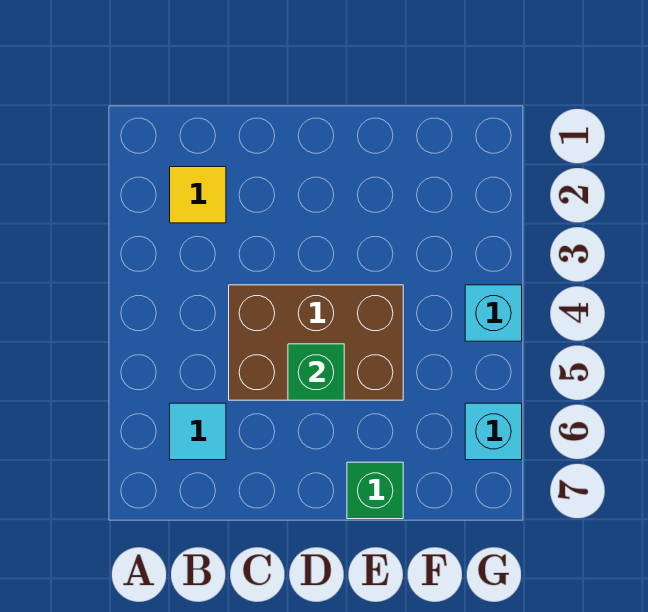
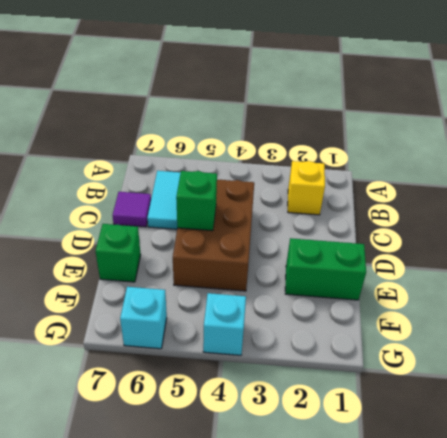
yellow tile B2 level 1 -> yellow brick B2 level 1
cyan tile B6 level 1 -> cyan tile B6:C6 level 1
none -> purple tile C7 level 1
none -> green brick E1:E2 level 1

